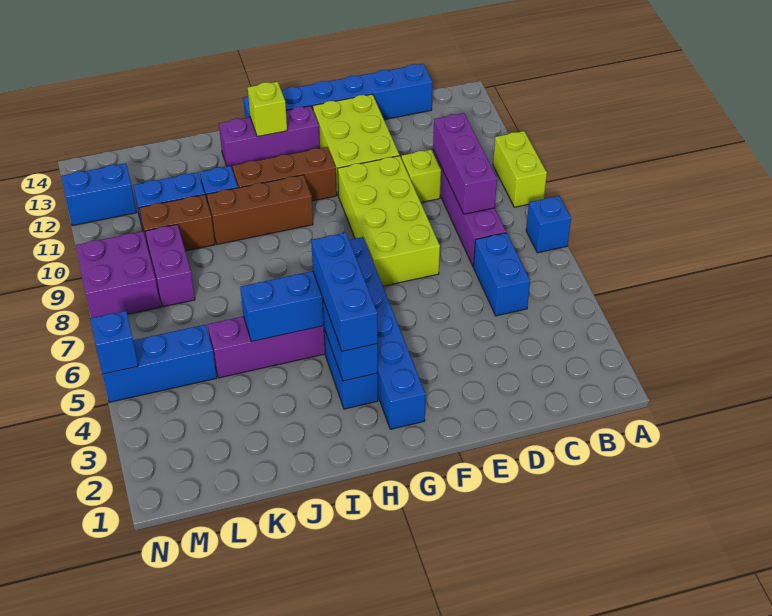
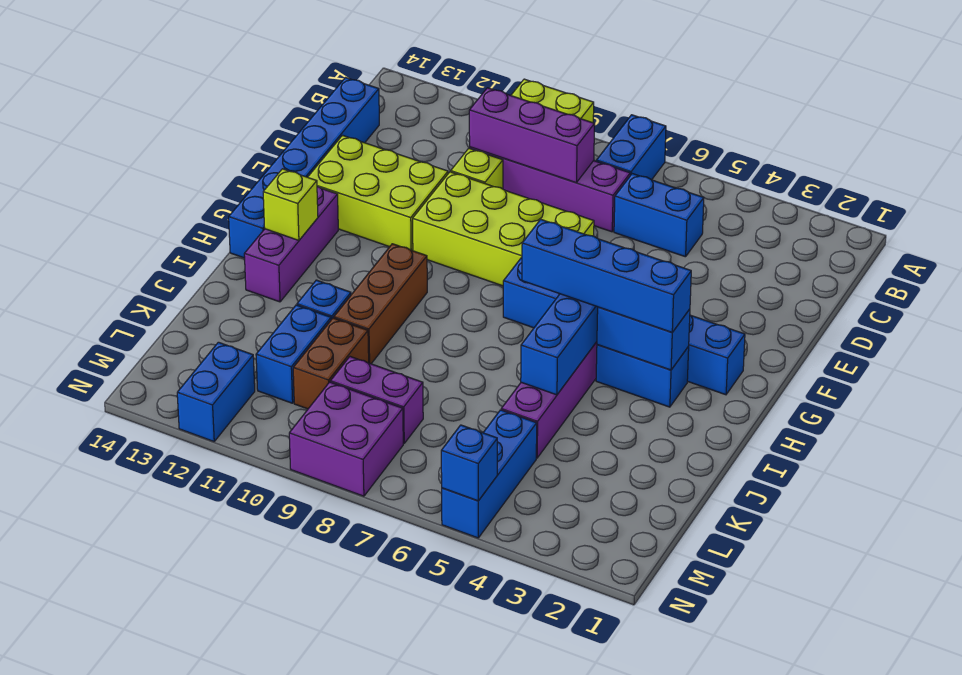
blue brick A7 level 1 -> blue brick A7:B7 level 1
brown brick G11:I11 level 1 -> none
blue brick H3:H5 level 3 -> blue brick H3:H6 level 3

